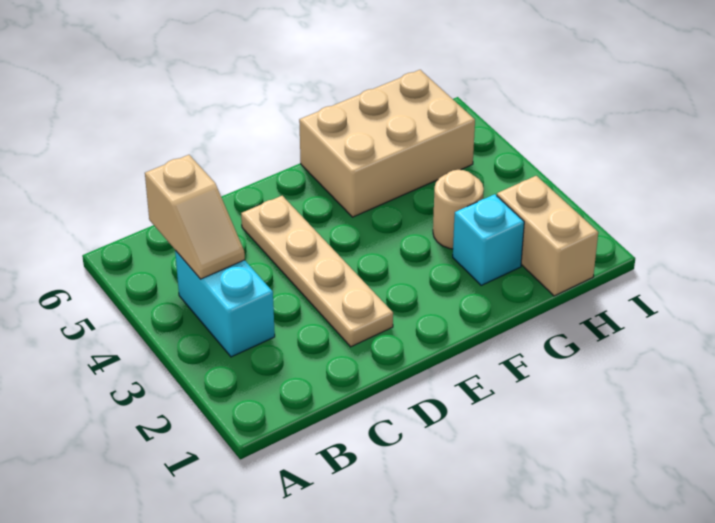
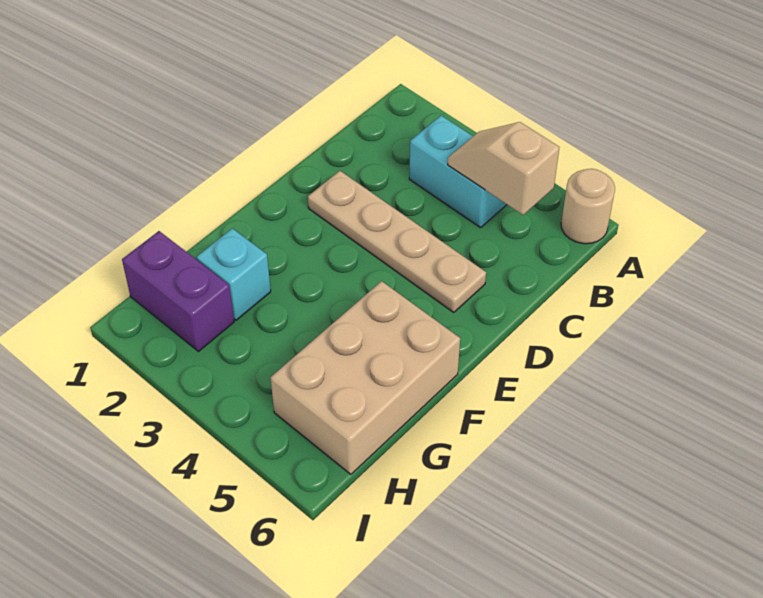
tan round brick G3 level 1 -> tan round brick A6 level 1
tan brick H1:H2 level 1 -> purple brick H1:H2 level 1

